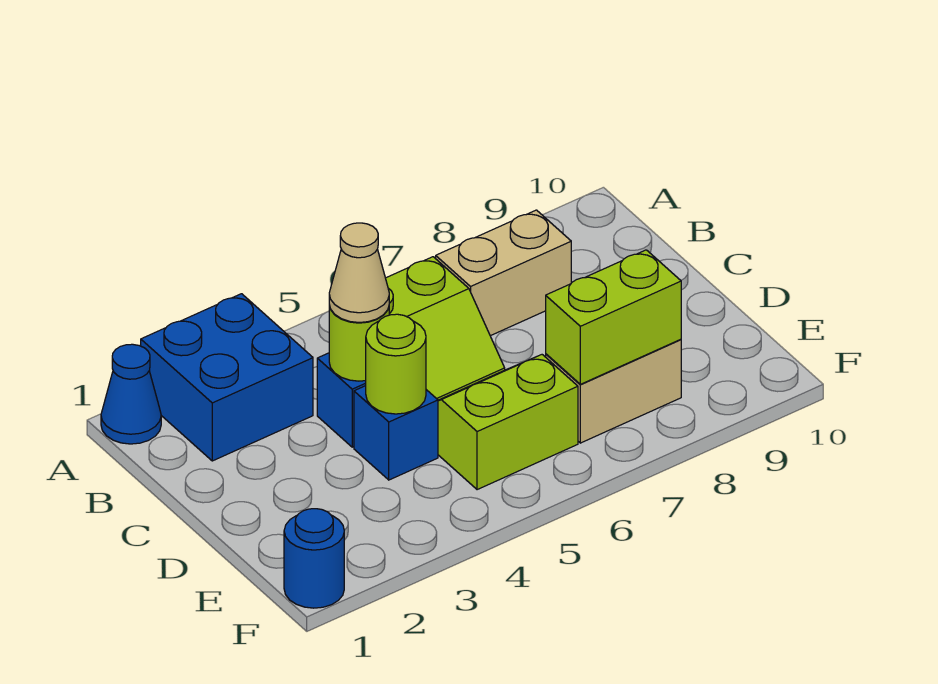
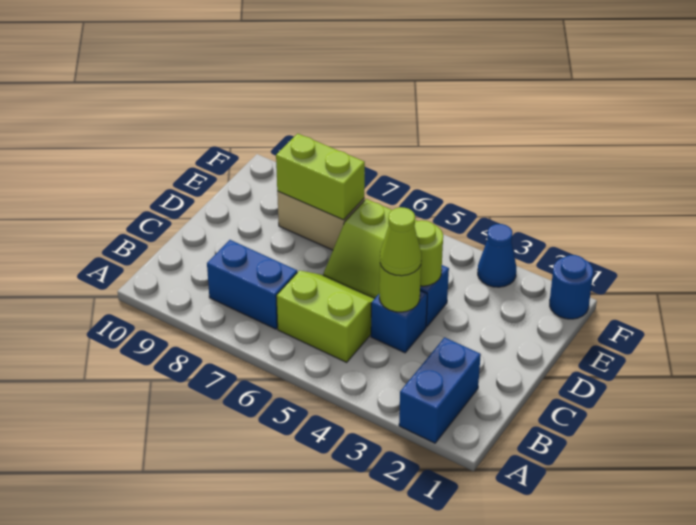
blue cone A1 level 1 -> blue cone F3 level 1
blue brick A2:B3 level 1 -> blue brick A2:B2 level 1
tan brick B7:B8 level 1 -> blue brick B7:B8 level 1
tan cone C4 level 3 -> lime cone C4 level 3

